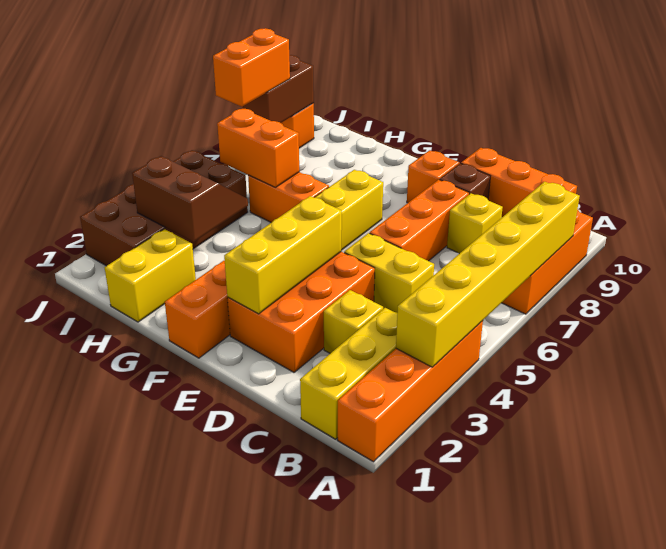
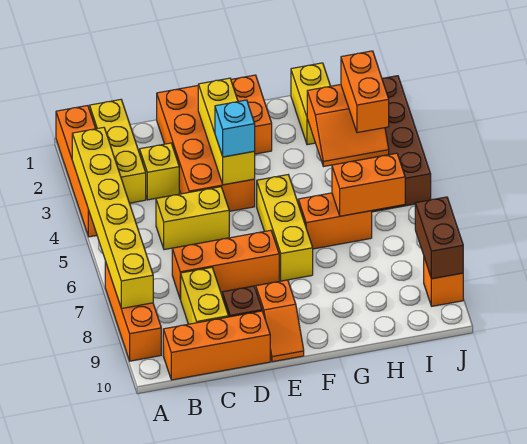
yellow brick C8 level 1 -> yellow brick C8:C9 level 1
orange brick D2:E4 level 1 -> orange brick D1:E4 level 1
orange brick D6:D8 level 1 -> orange brick C7:E7 level 1
none -> cyan brick E4 level 3
brown slope H3:I4 level 2 top 3 -> orange slope H3:I4 level 2 top 3
orange brick J7:J8 level 3 -> orange brick I3:I4 level 3

